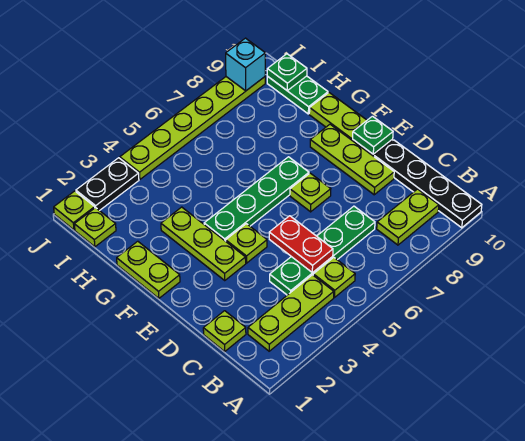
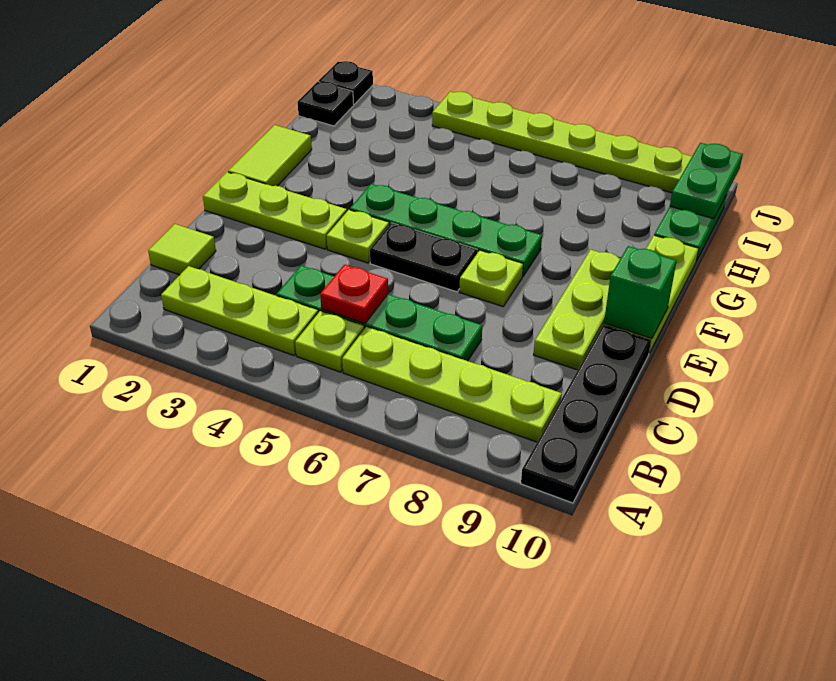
lime plate B8:B9 level 1 -> lime plate B6:B9 level 1
lime plate C1 level 1 -> lime tile C1 level 1
red plate C5:D5 level 2 -> red plate C5 level 2
lime plate E3:G3 level 1 -> lime plate E1:E3 level 1
green plate E10 level 2 -> green brick E10 level 2
lime plate F1:G1 level 1 -> lime tile F1:G1 level 1
lime plate I1 level 1 -> black plate I1 level 1
green plate I10 level 2 -> green plate I10:J10 level 2
lime plate J1 level 1 -> black plate J1 level 1
black plate J2:J3 level 1 -> black plate E5:E6 level 1
cyan brick J9 level 2 -> none

